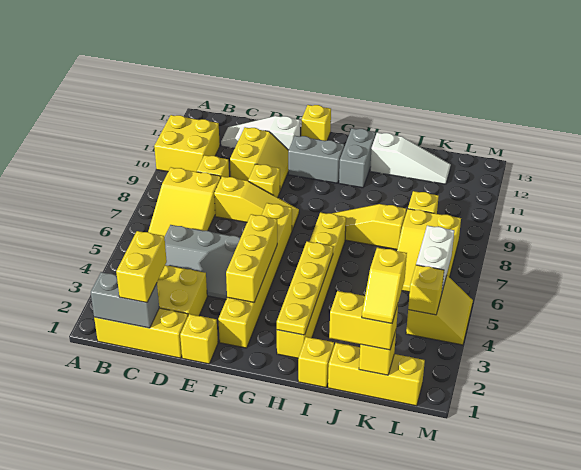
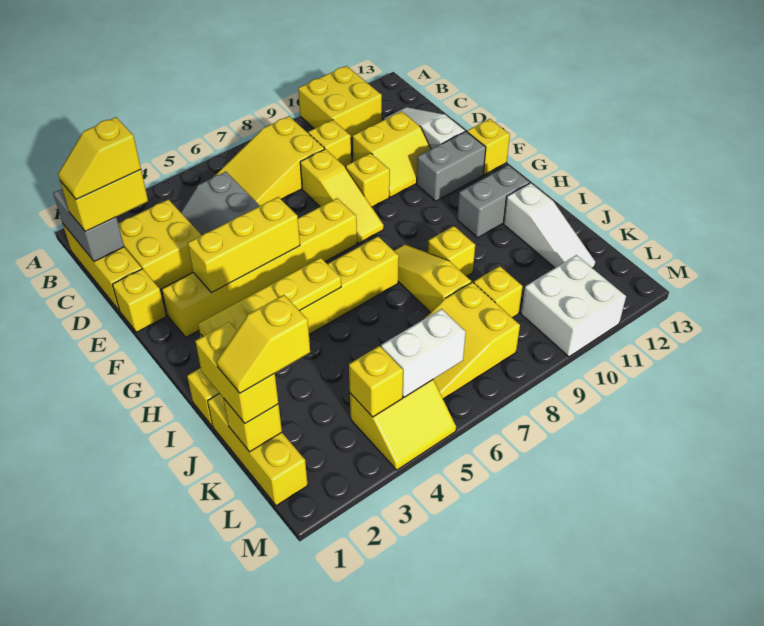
none -> yellow slope C1:C2 level 4 top 2
grey brick F11:G11 level 1 -> grey brick F11:F12 level 1
none -> yellow brick I9 level 1
none -> white brick L10:M11 level 1

